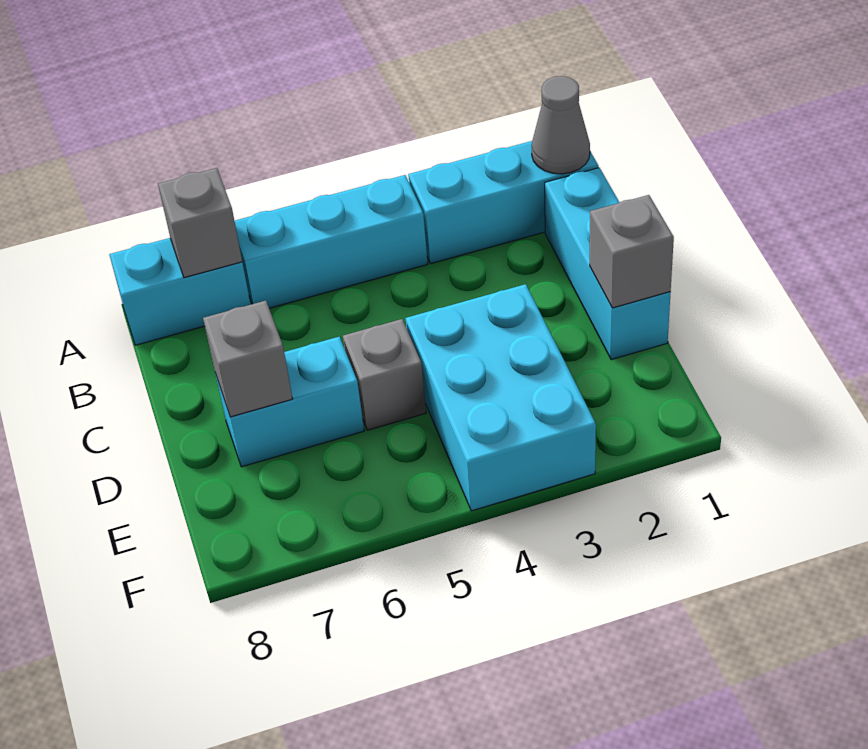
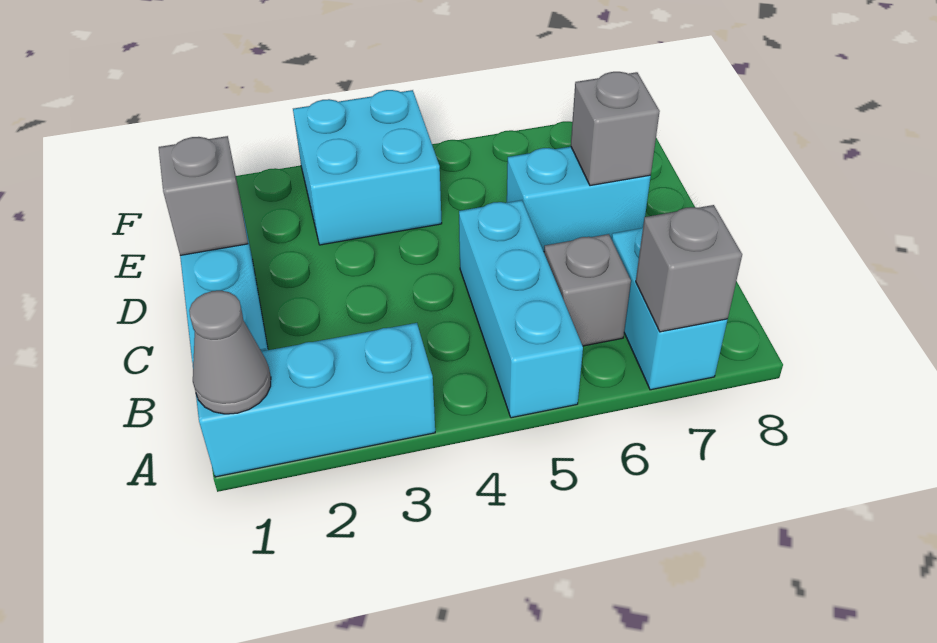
cyan brick A4:A6 level 1 -> cyan brick A5:C5 level 1
cyan brick A7:A8 level 1 -> cyan brick A7:B7 level 1
cyan brick D3:F4 level 1 -> cyan brick E3:F4 level 1
grey brick D5 level 1 -> grey brick B6 level 1

